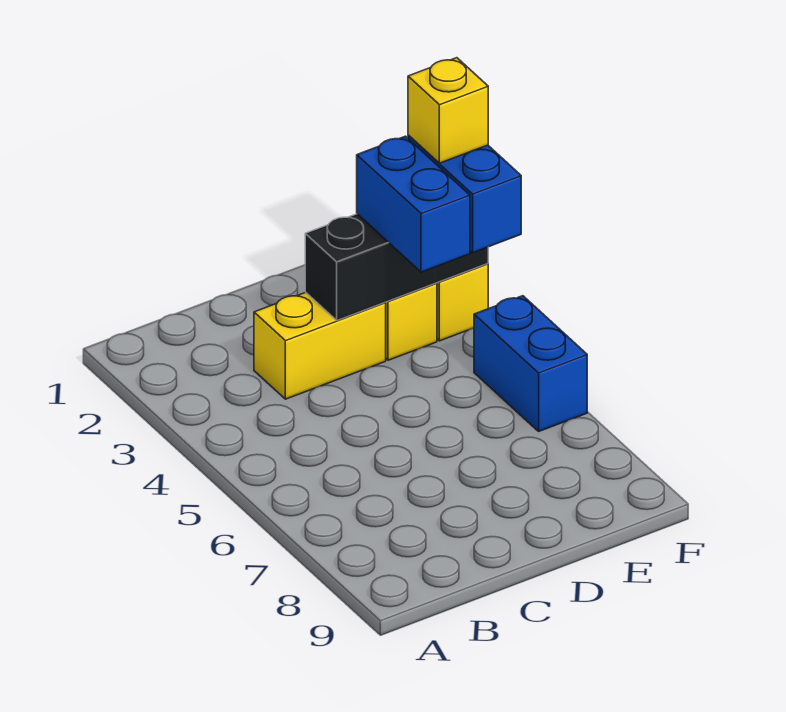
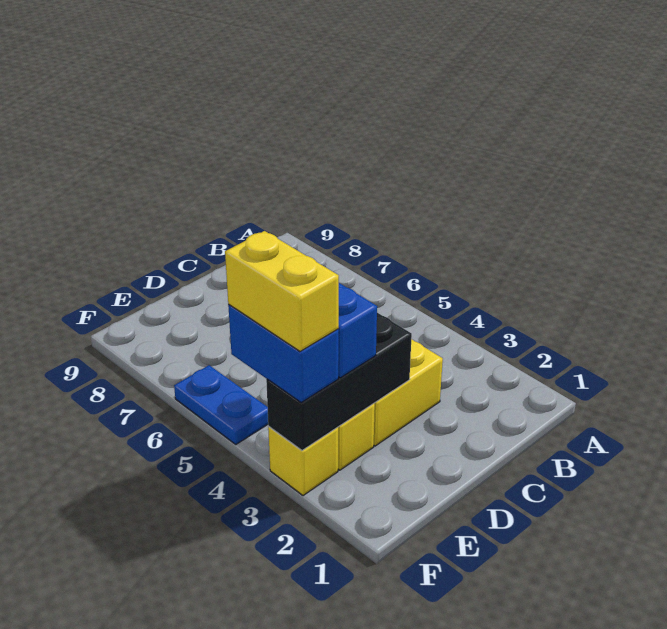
yellow brick F3 level 4 -> yellow brick F3:F4 level 4
blue brick F5:F6 level 1 -> blue plate F5:F6 level 1

